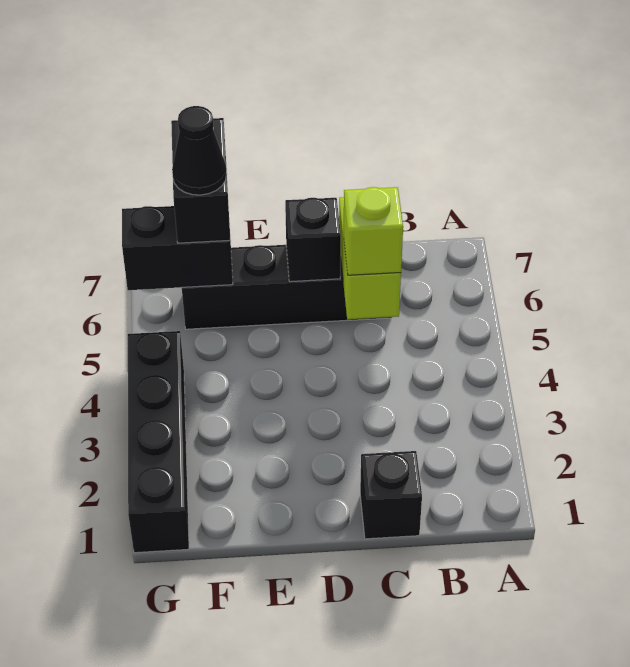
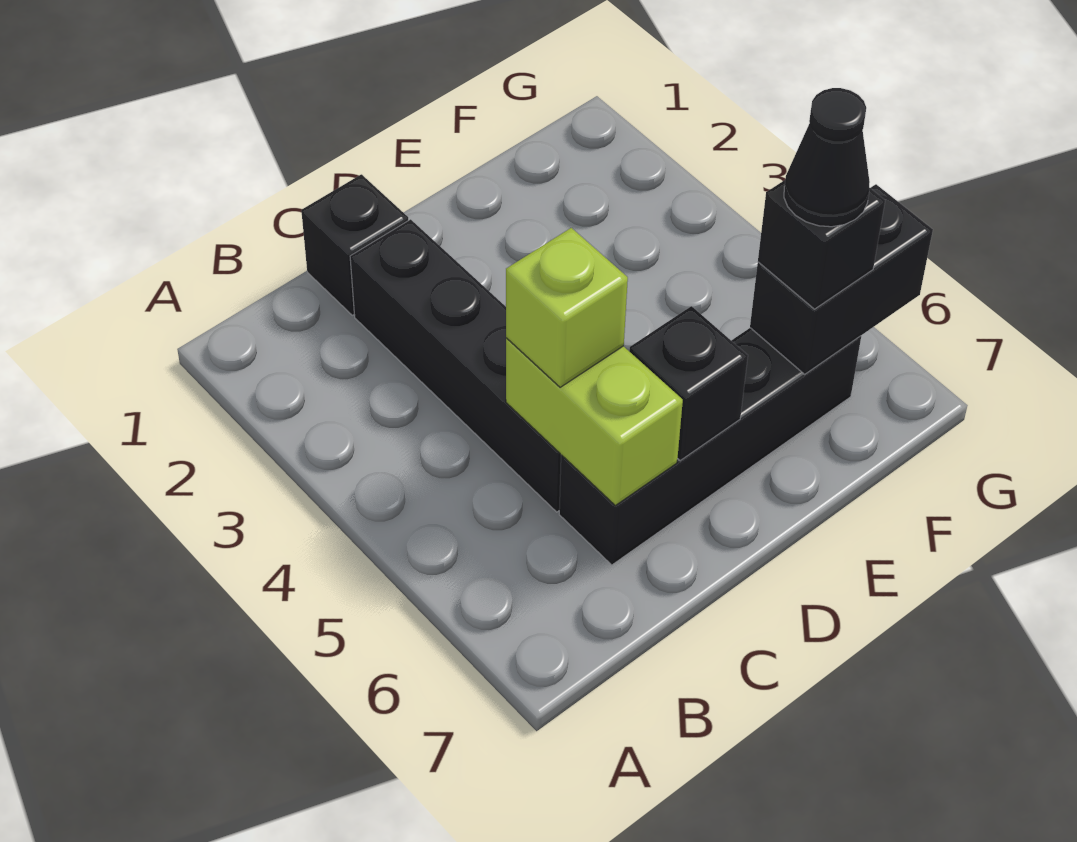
black brick F6:F7 level 3 -> black brick F6 level 3
black brick G1:G4 level 1 -> black brick C2:C5 level 1

